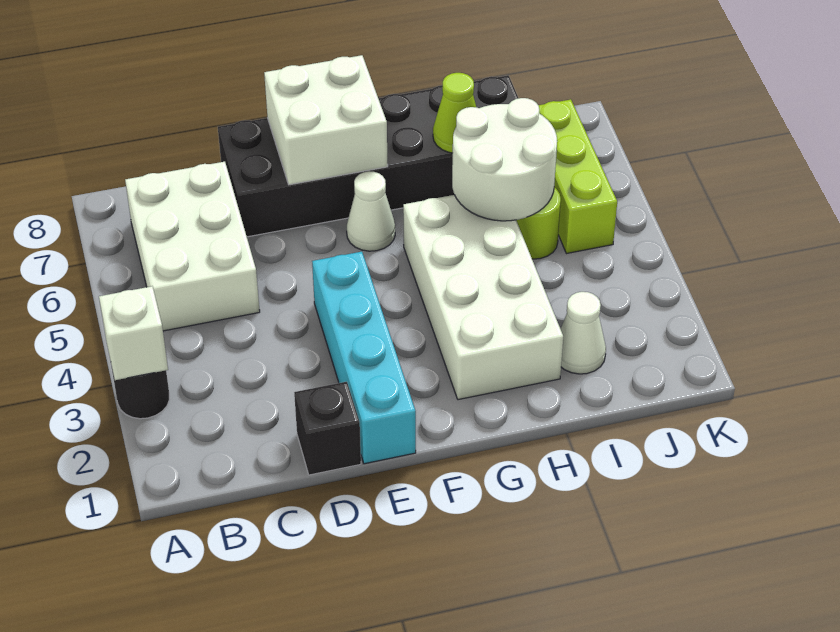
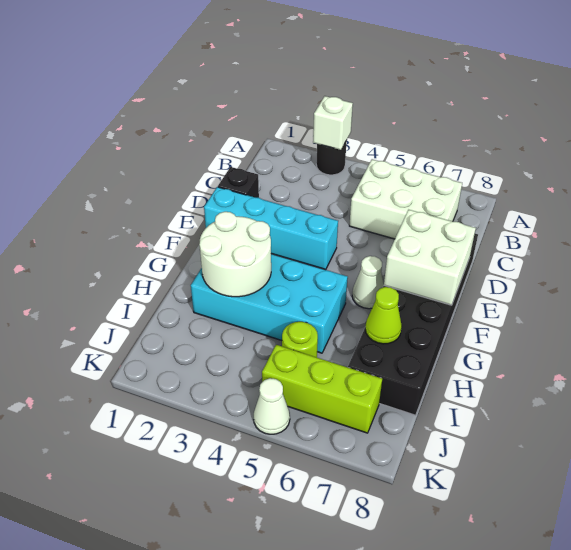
white brick G2:H5 level 1 -> cyan brick G2:H5 level 1
white round brick H5:I6 level 2 -> white round brick G2:H3 level 2
white cone I2 level 1 -> white cone K5 level 1

